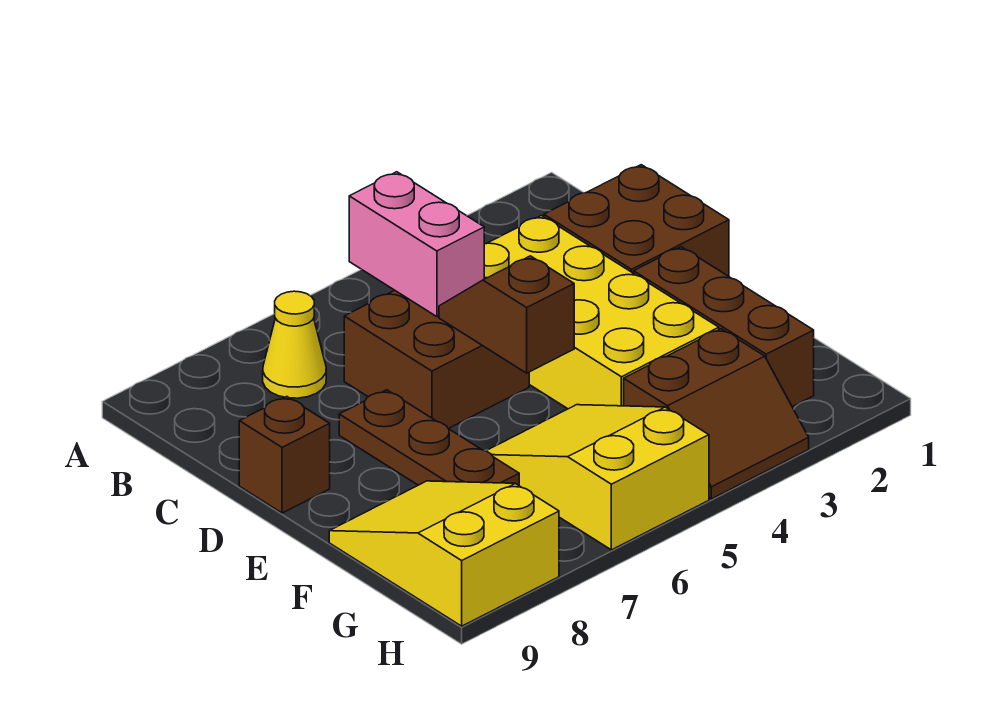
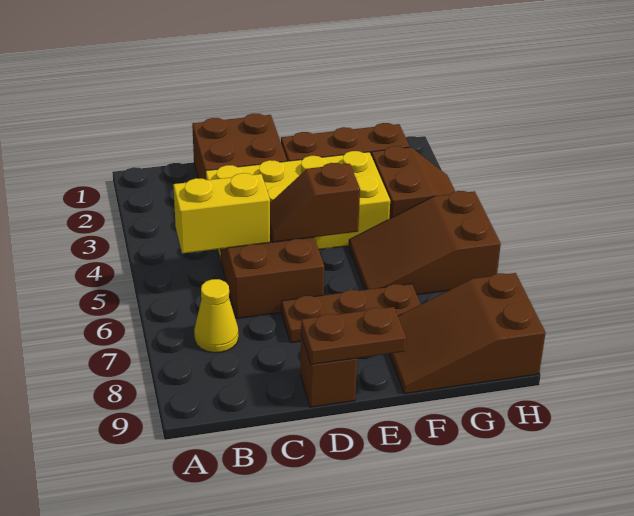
pink brick B5:C5 level 2 -> yellow brick B5:C5 level 2
none -> brown plate D9:E9 level 2
yellow slope F5:H6 level 1 top H -> brown slope F5:H6 level 1 top H
yellow slope F8:H9 level 1 top H -> brown slope F8:H9 level 1 top H

